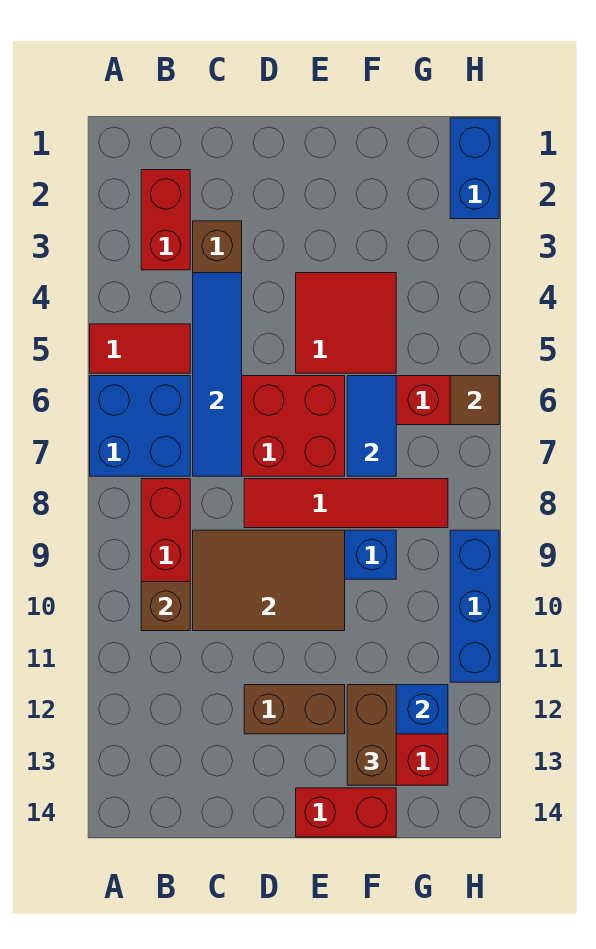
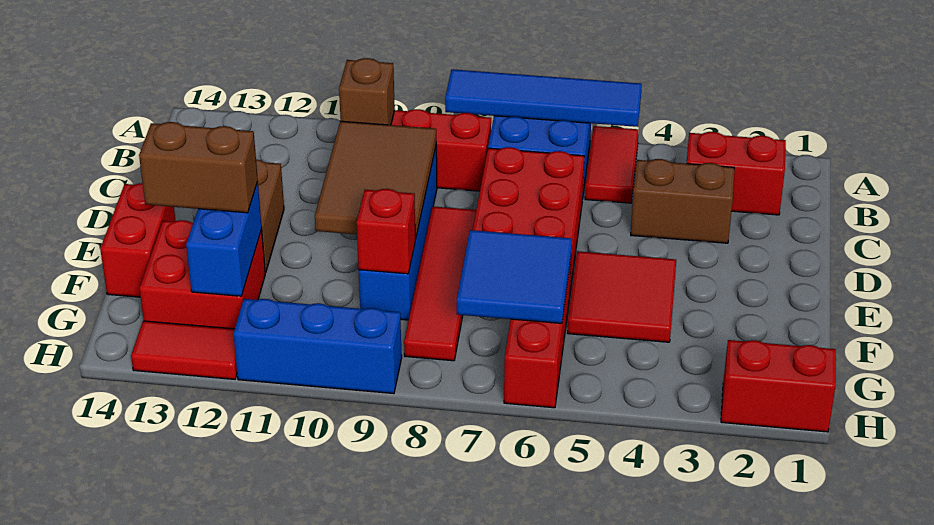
blue tile C4:C7 level 2 -> blue tile A5:A8 level 2
blue tile F6:F7 level 2 -> blue tile F6:G7 level 2
none -> red brick F9 level 2
blue brick H1:H2 level 1 -> red brick H1:H2 level 1
brown tile H6 level 2 -> none
none -> red tile H12:H13 level 1

